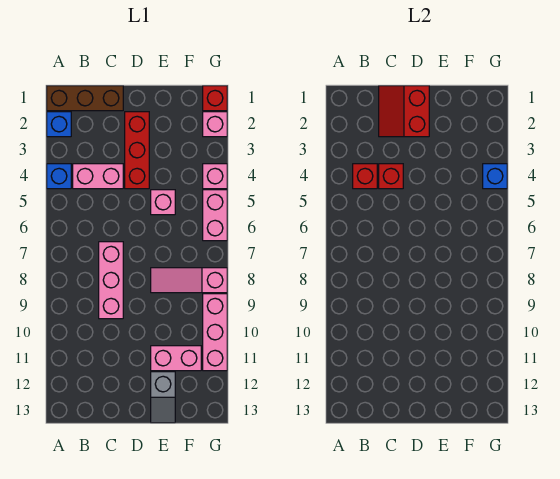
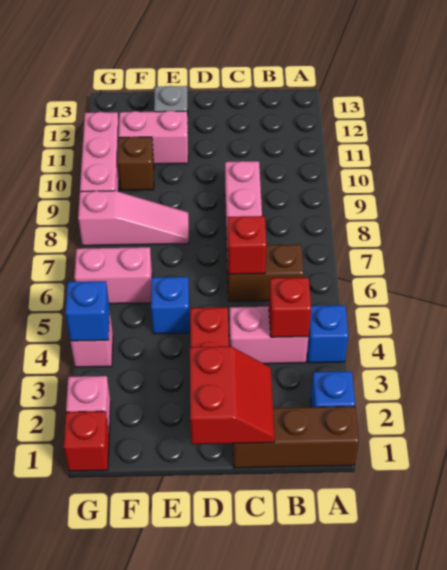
none -> brown brick B6:C6 level 1
red brick C4 level 2 -> red brick C6 level 2
pink brick E5 level 1 -> blue brick E5 level 1
none -> brown brick F10 level 1
pink brick G5:G6 level 1 -> pink brick F6:G6 level 1

